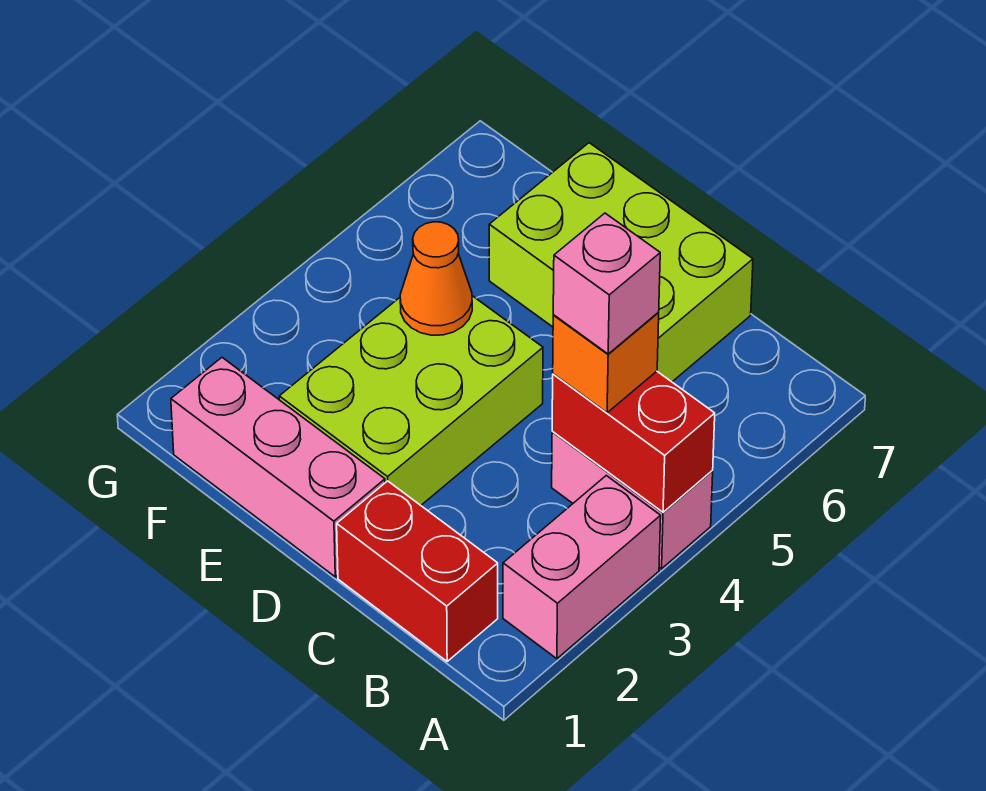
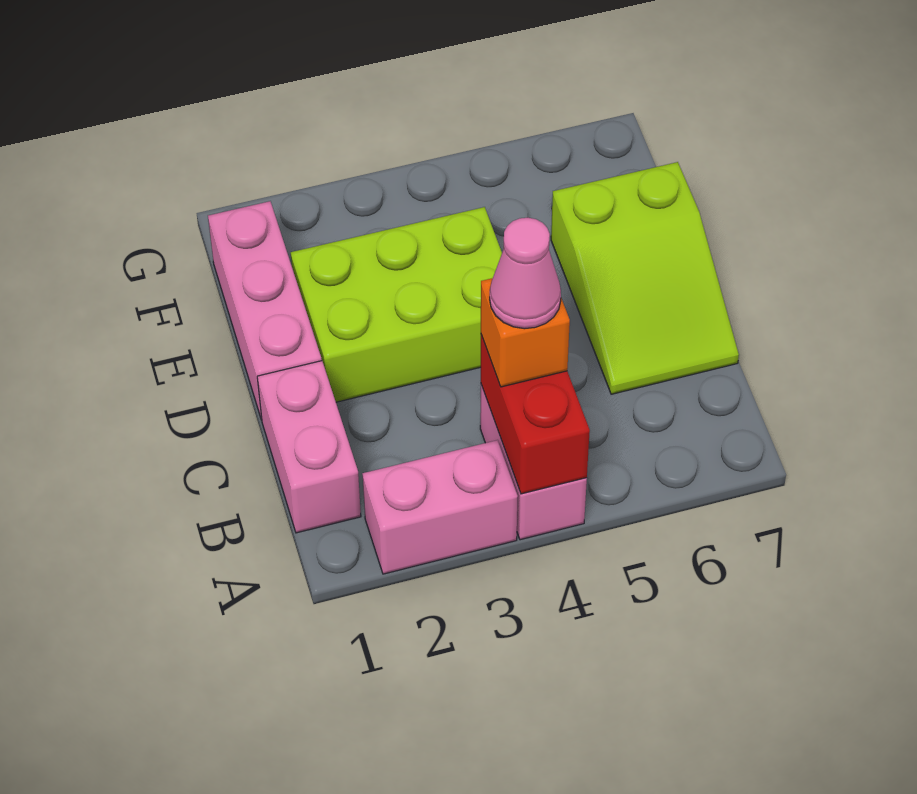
red brick B1:C1 level 1 -> pink brick B1:C1 level 1
pink brick B4 level 4 -> pink cone B4 level 4
lime brick C6:E7 level 1 -> lime slope C6:E7 level 1 top E
orange cone E4 level 2 -> none

